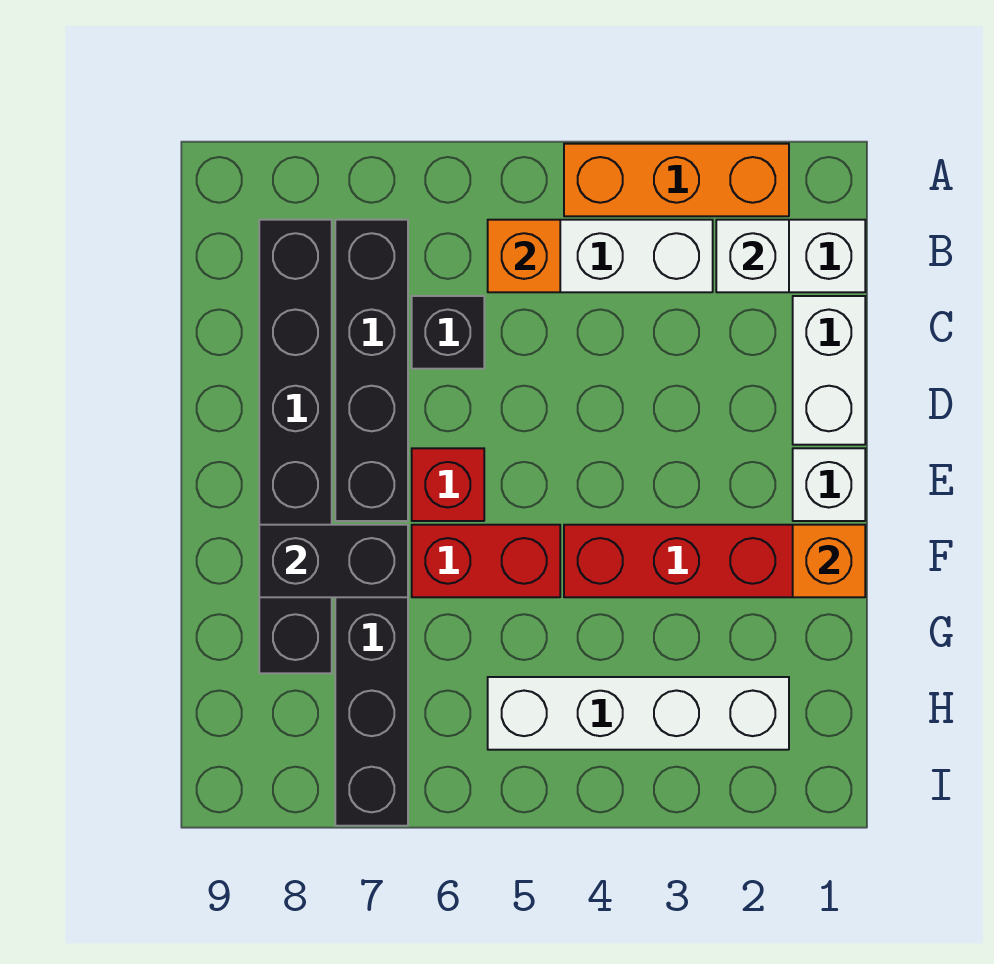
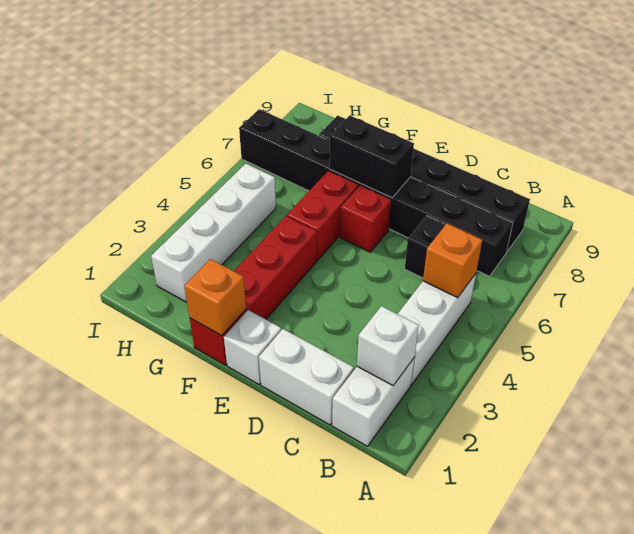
orange brick A2:A4 level 1 -> none
black brick F7:F8 level 2 -> black brick E7:F7 level 2

